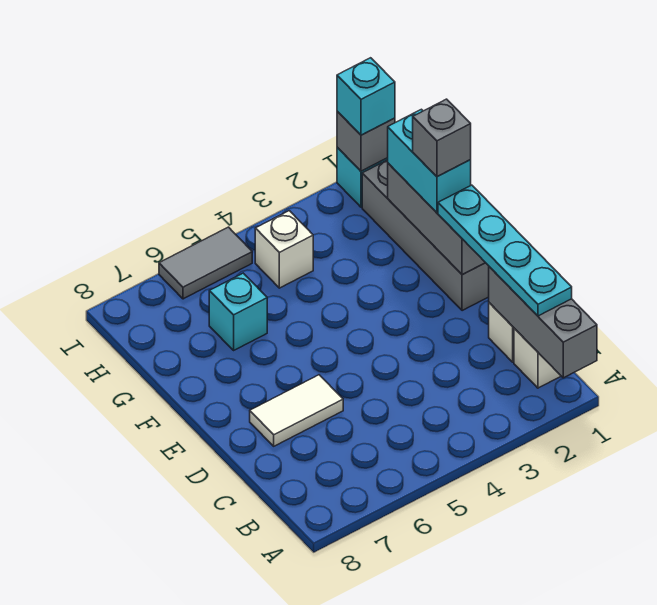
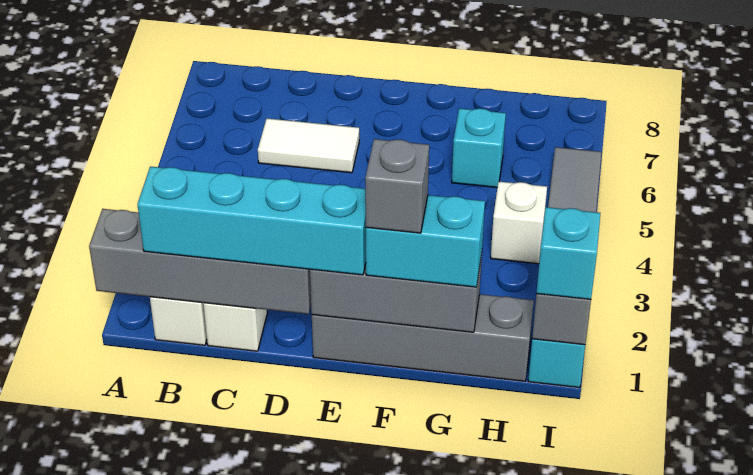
grey brick A1:C1 level 2 -> grey brick A1:D1 level 2
cyan plate B1:E1 level 3 -> cyan brick B1:E1 level 3
white tile D6:D7 level 1 -> white tile C6:D6 level 1

